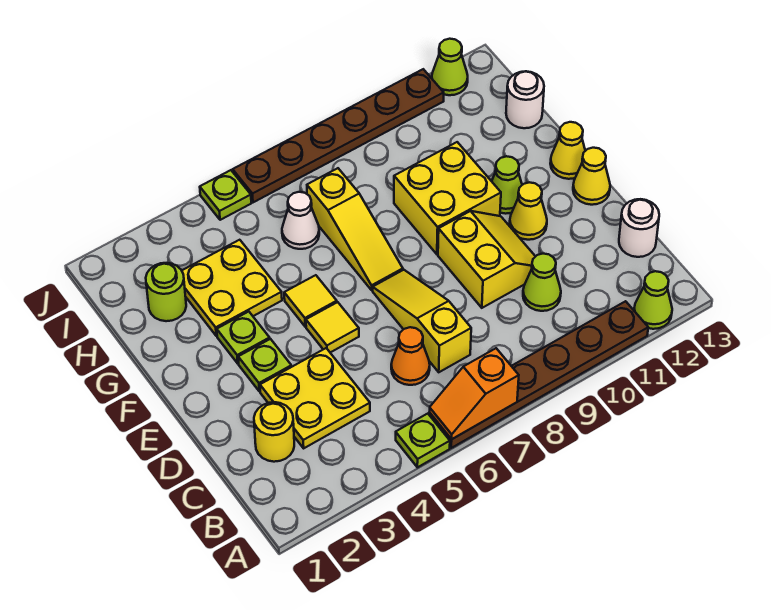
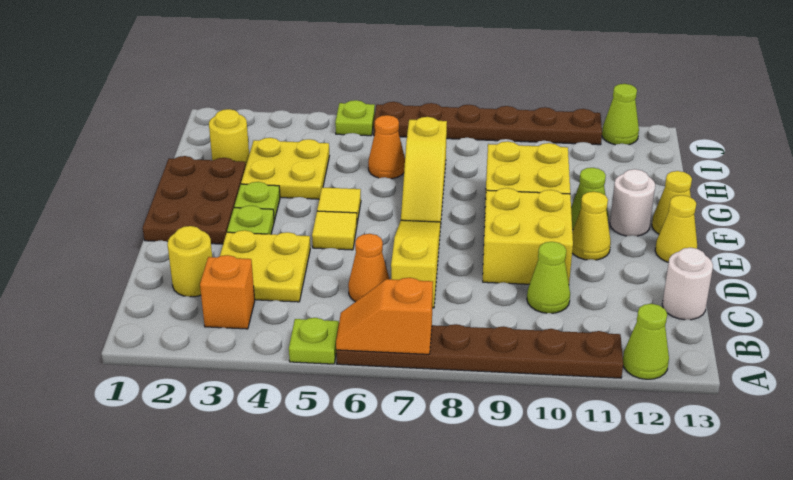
none -> orange brick B3 level 1
yellow slope D9:E10 level 1 top 9 -> yellow brick D9:E10 level 1
none -> brown plate E1:G2 level 1
lime round brick H2 level 1 -> yellow round brick H2 level 1
white cone H6 level 1 -> orange cone H6 level 1
white round brick H13 level 1 -> white round brick F12 level 1

